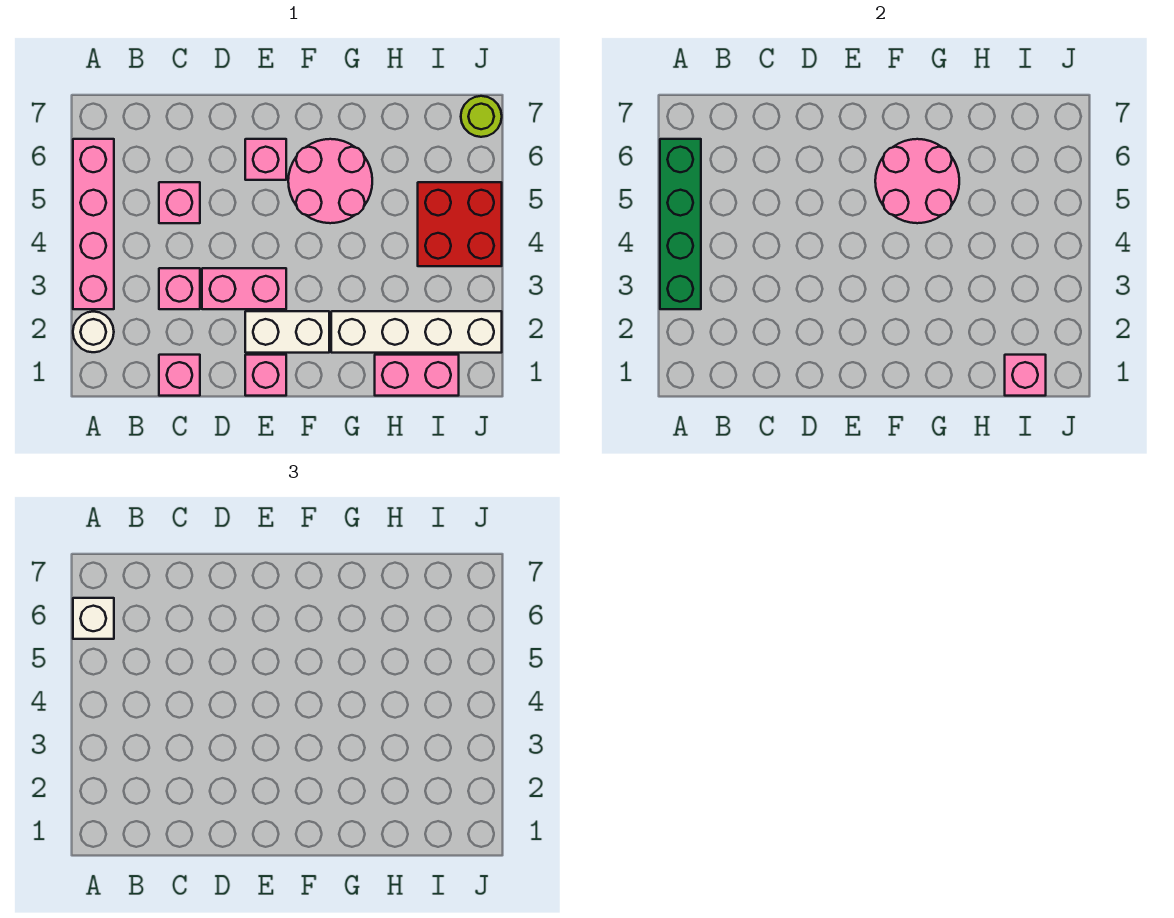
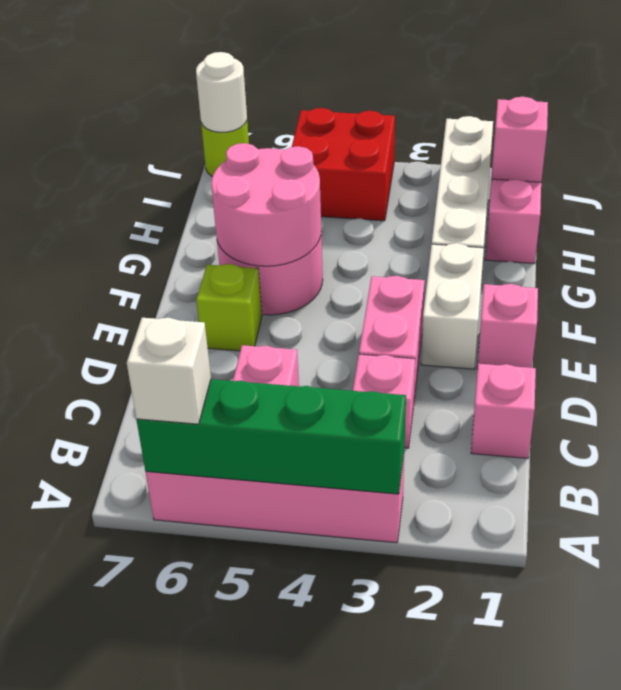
white round brick A2 level 1 -> white round brick J7 level 2
pink brick E6 level 1 -> lime brick E6 level 1

